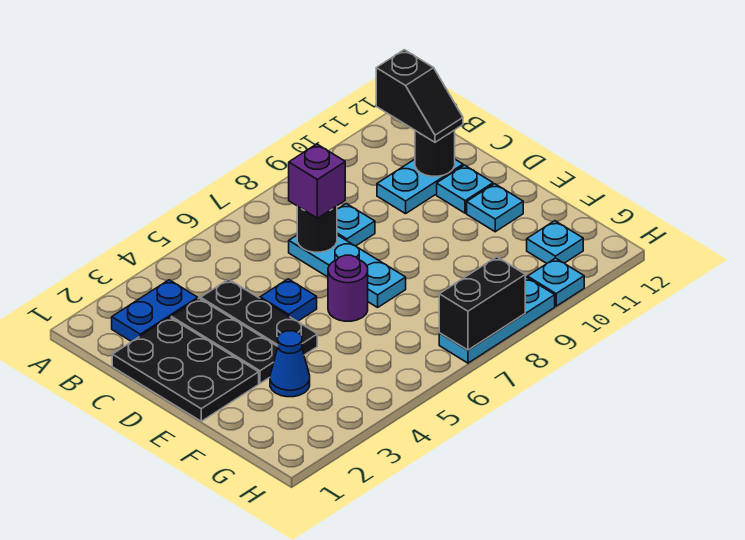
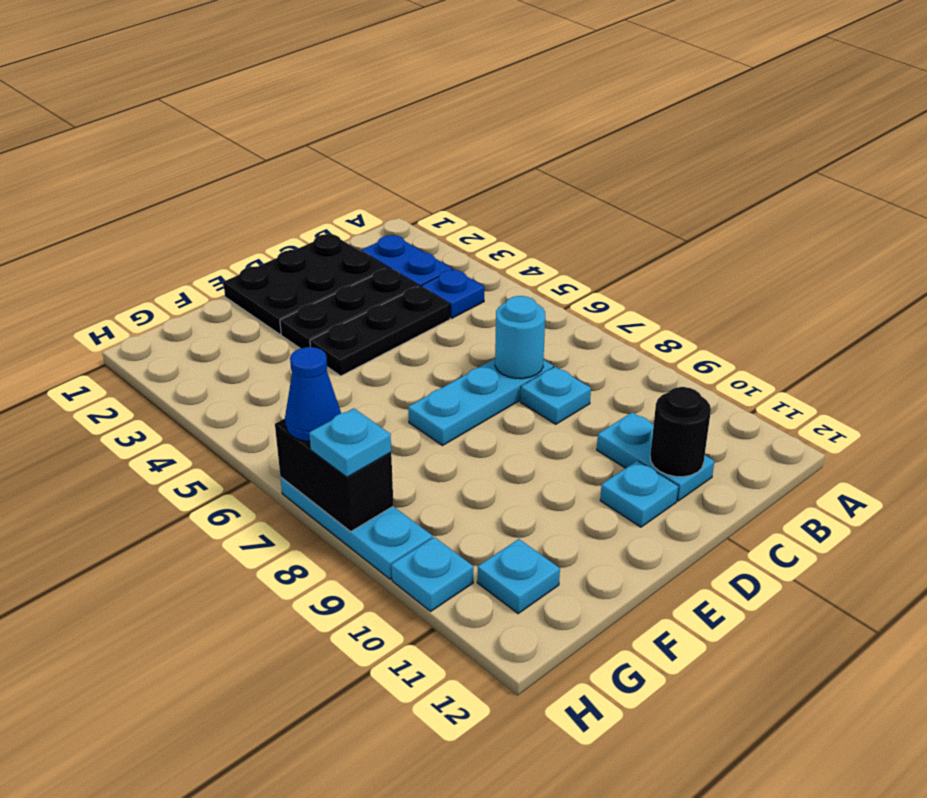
black slope B11:C11 level 3 top B -> none
black round brick C7 level 2 -> cyan round brick C7 level 2
purple brick C7 level 3 -> none
blue plate D5 level 1 -> blue plate B4 level 1
purple round brick E6 level 1 -> none
cyan plate E11 level 1 -> cyan plate H8 level 3
blue cone F3 level 1 -> blue cone H7 level 3

